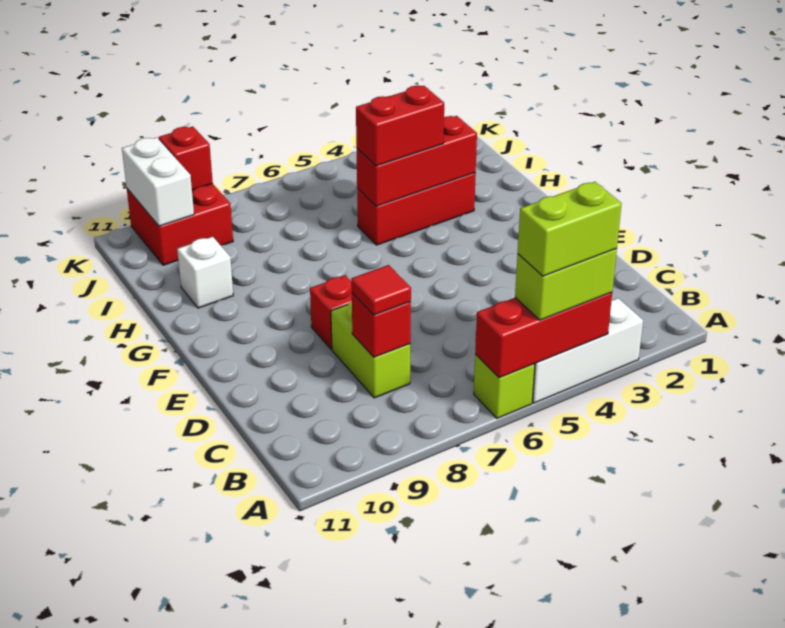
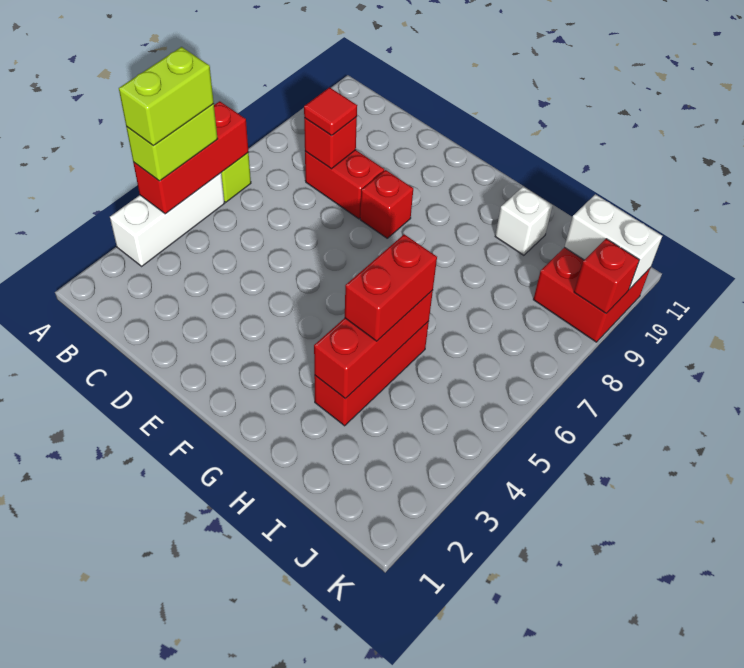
lime brick C8:D8 level 1 -> red brick C8:D8 level 1

